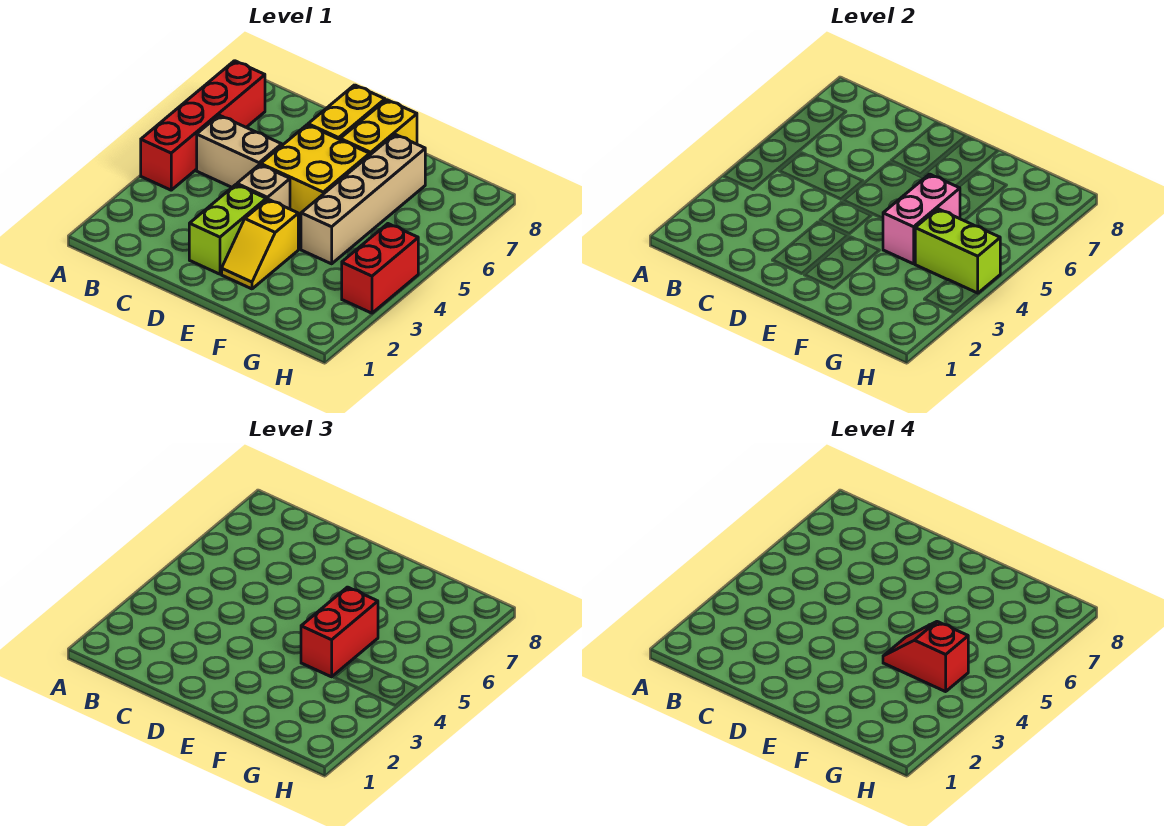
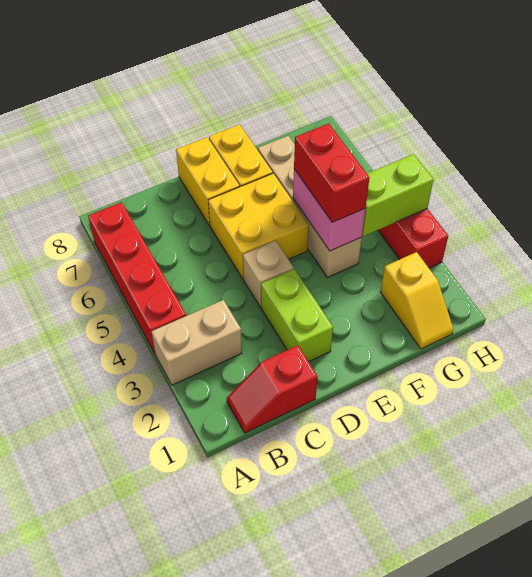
tan brick B5:C5 level 1 -> tan brick A3:B3 level 1
yellow slope E2:E3 level 1 top 3 -> yellow slope G1:G2 level 1 top 2
red slope F4:G4 level 4 top G -> red slope B1:C1 level 1 top C

